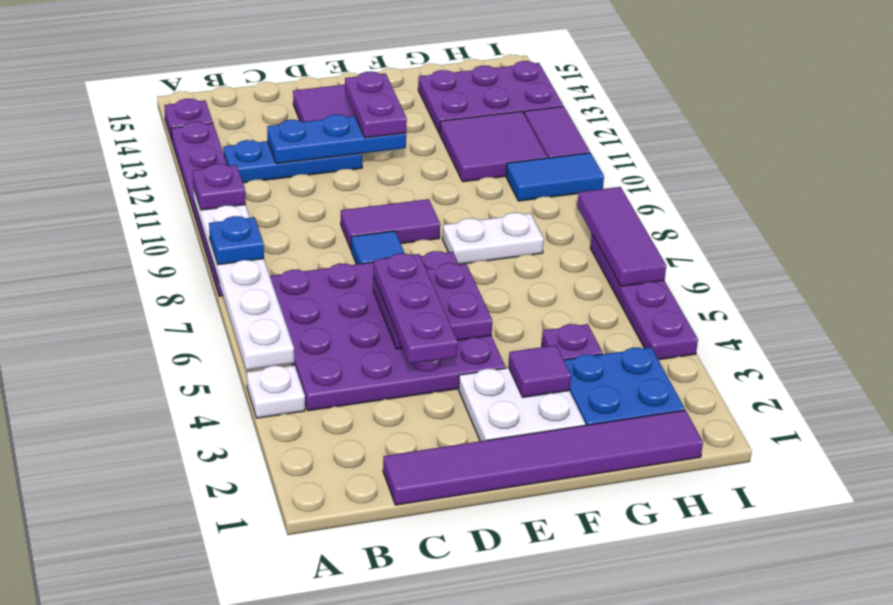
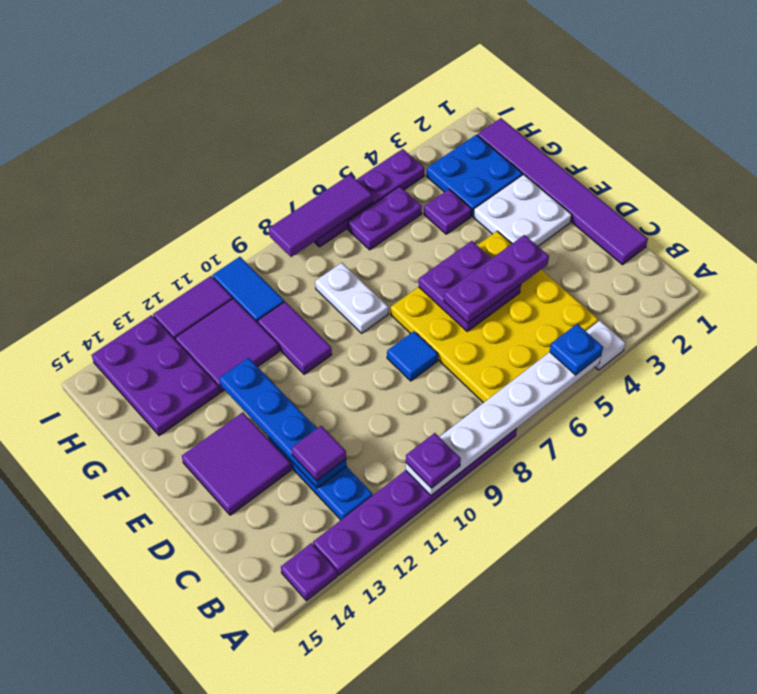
blue plate A8 level 3 -> blue plate A5 level 3
purple plate B4:E7 level 1 -> yellow plate B4:E7 level 1
blue plate C12:E12 level 2 -> blue plate C12:F12 level 2
purple tile D9:E9 level 1 -> purple tile F10:G10 level 1
purple plate E12:E13 level 3 -> purple plate H5:H6 level 1
purple tile F3 level 2 -> purple tile C12 level 3

